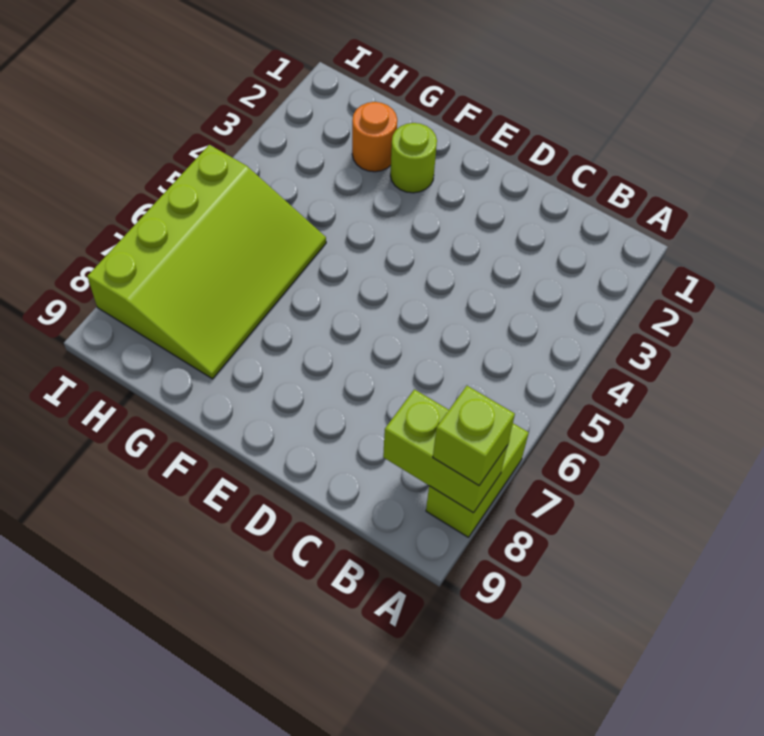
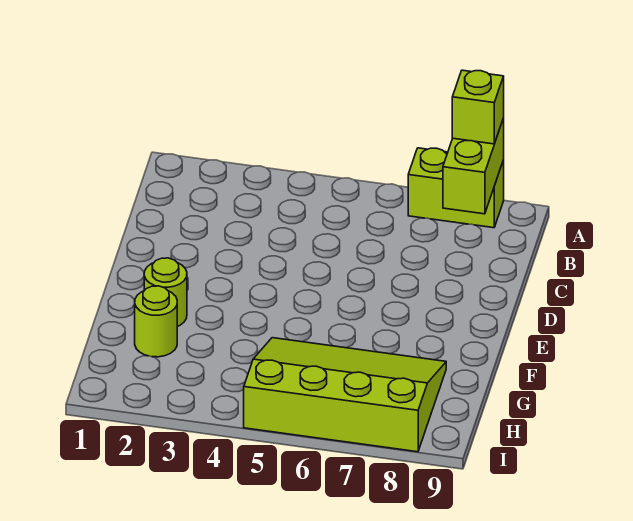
orange round brick G2 level 1 -> lime round brick G2 level 1

